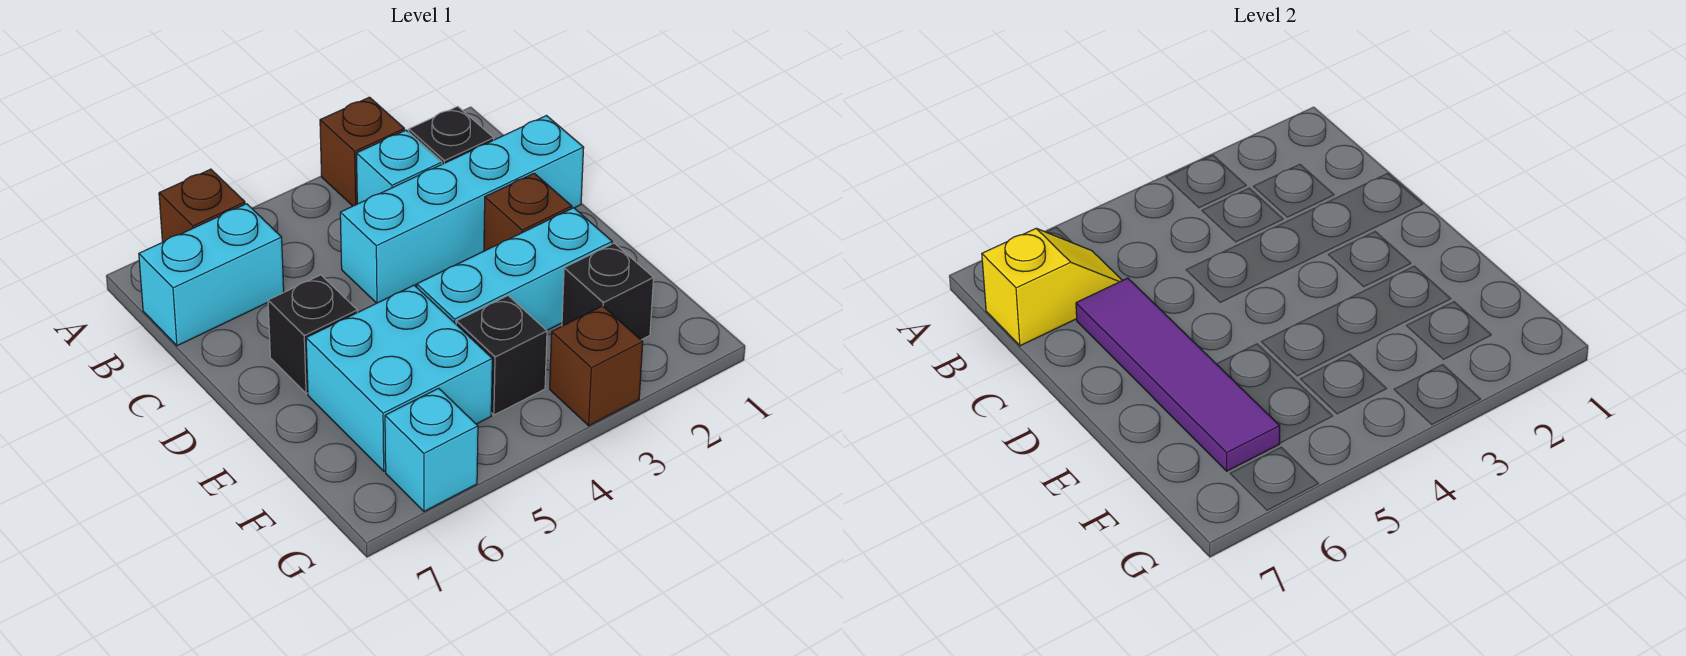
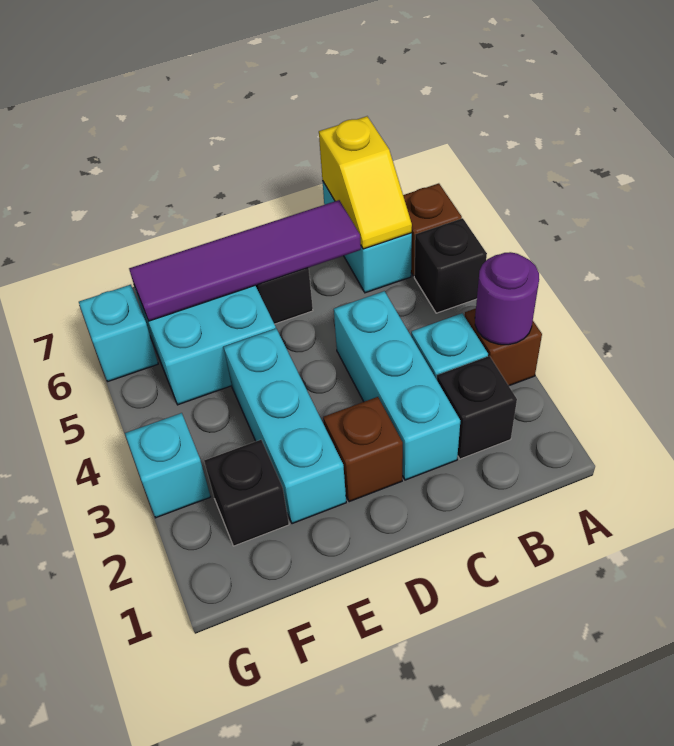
none -> purple round brick A3 level 2
cyan brick C1:C4 level 1 -> cyan brick C2:C4 level 1
black brick F4 level 1 -> black brick A5 level 1
brown brick G3 level 1 -> cyan brick G3 level 1

